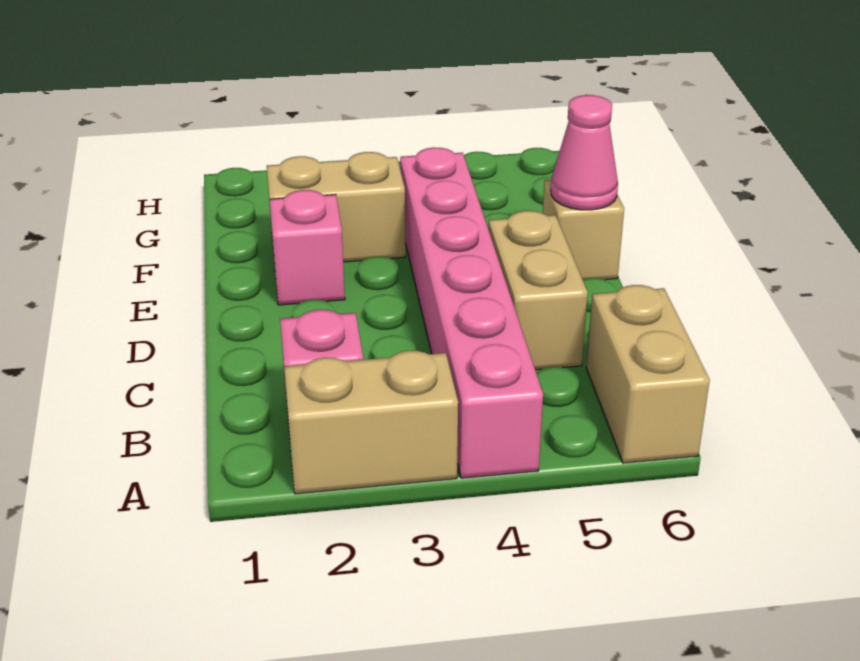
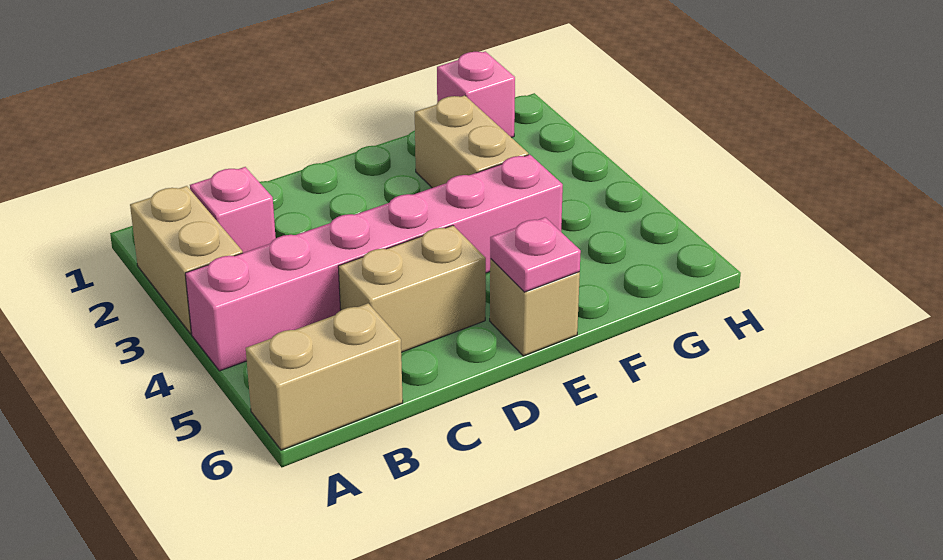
pink brick E2 level 1 -> pink brick G1 level 1
pink cone E6 level 2 -> pink plate E6 level 2

